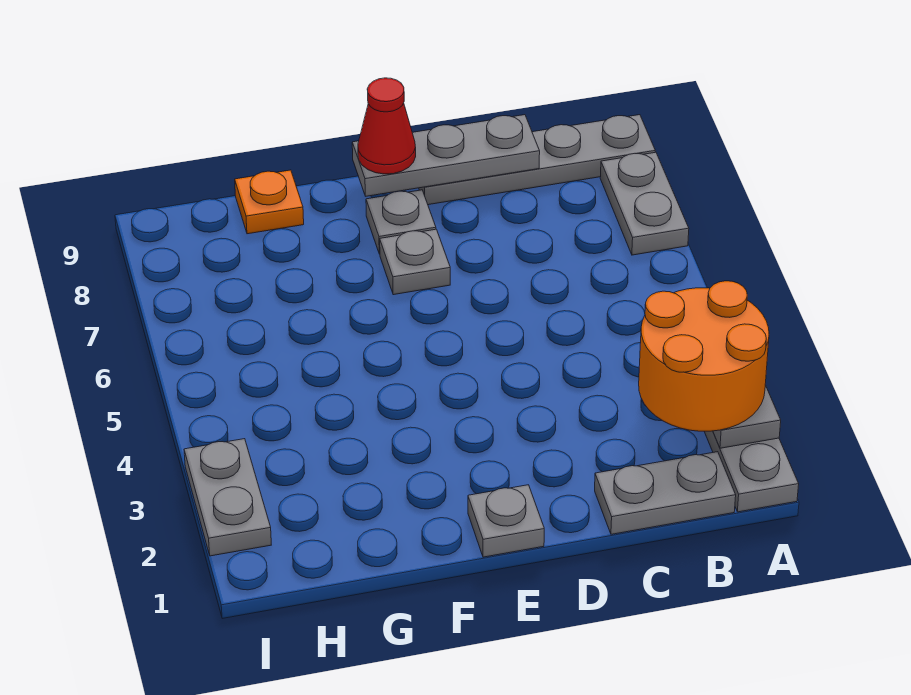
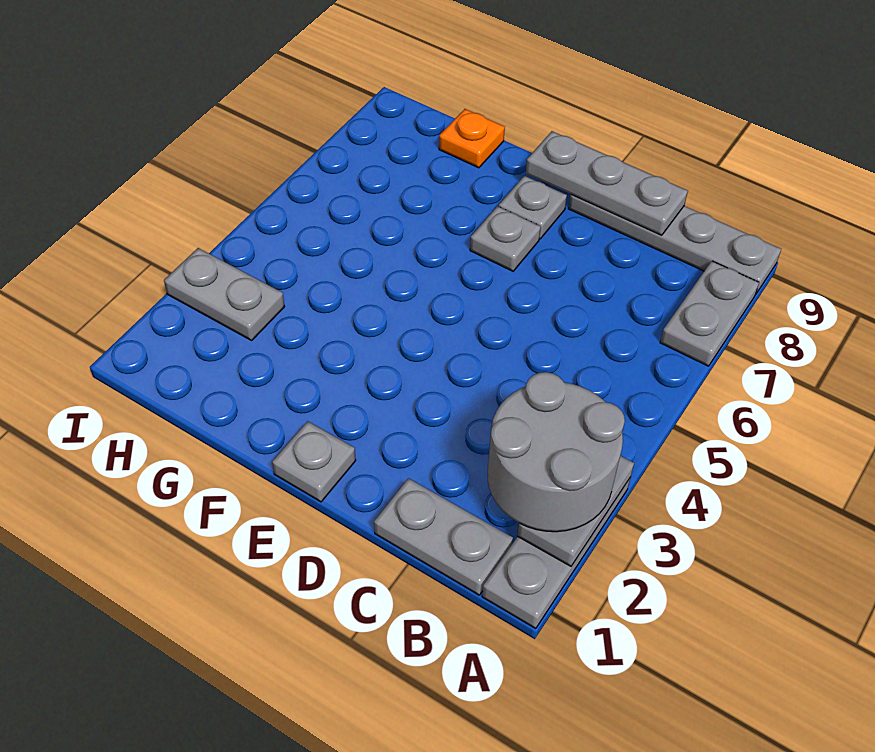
orange round brick A2:B3 level 3 -> grey round brick A2:B3 level 3
red cone E9 level 3 -> none
grey plate I2:I3 level 1 -> grey plate H3:I3 level 1

